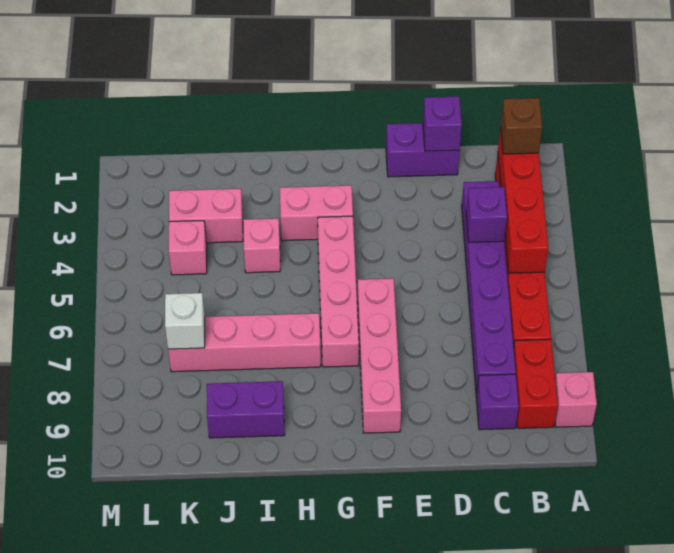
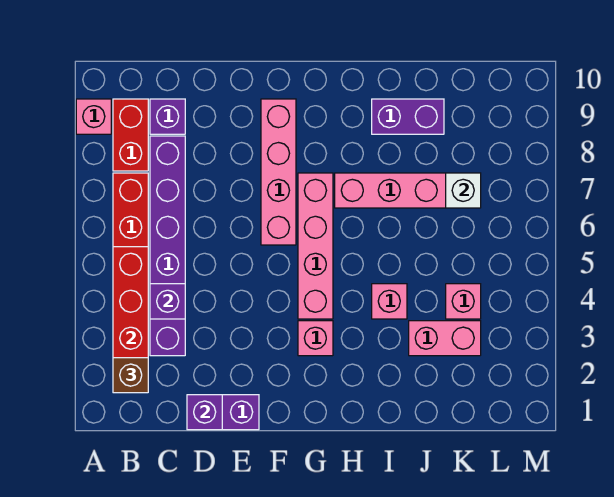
pink brick G3:H3 level 1 -> pink brick G3 level 1

